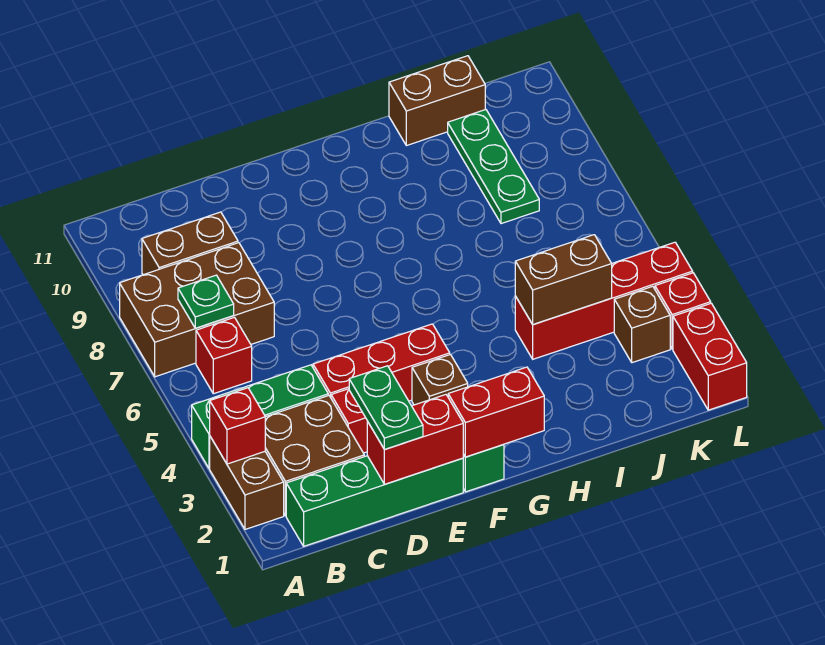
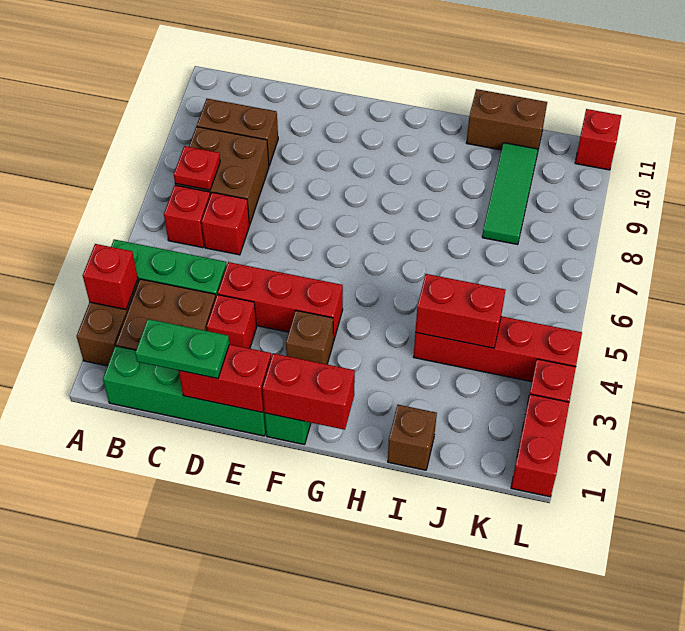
brown brick A7:C8 level 1 -> brown brick B7:C8 level 1
green plate B7 level 2 -> red plate B7 level 2
none -> red brick C6 level 1
green plate D1:D2 level 3 -> green plate C1:D1 level 3
brown brick I4:J4 level 2 -> red brick I4:J4 level 2
green plate J8:J10 level 1 -> green tile J8:J10 level 1
brown brick K3 level 1 -> brown brick I1 level 1
none -> red brick L11 level 1

